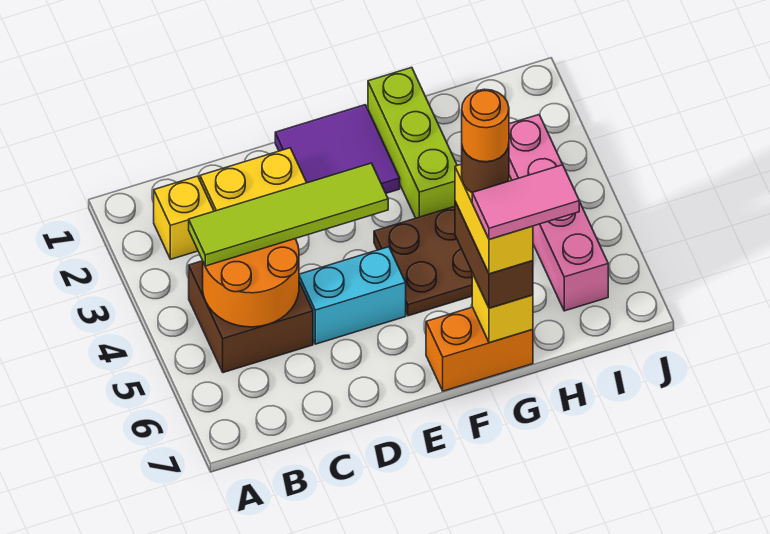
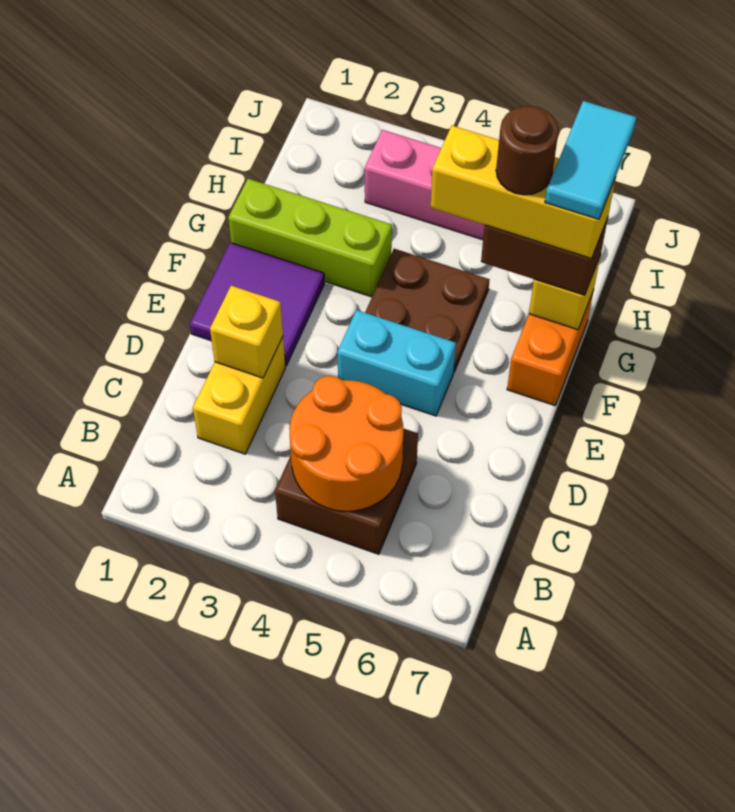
yellow brick B2 level 1 -> yellow brick D2 level 2
lime tile B4:E4 level 3 -> none
cyan brick D5:E5 level 1 -> cyan brick E4:E5 level 1
yellow brick G6:G7 level 4 -> yellow brick G5:G7 level 4
orange round brick G6 level 6 -> none
pink tile G7:H7 level 5 -> cyan tile G7:H7 level 5

